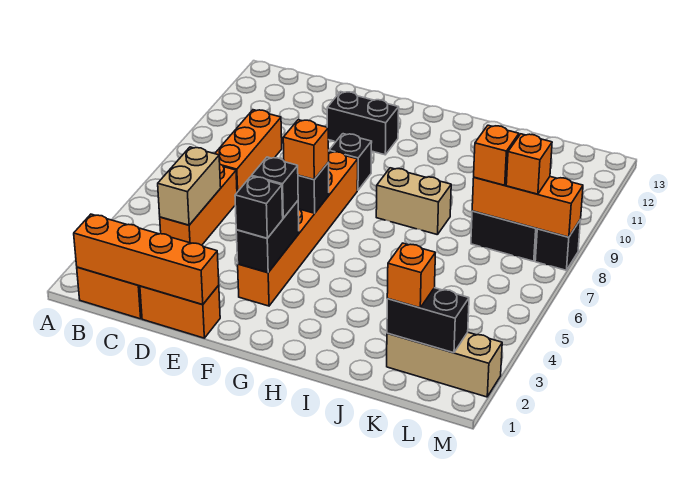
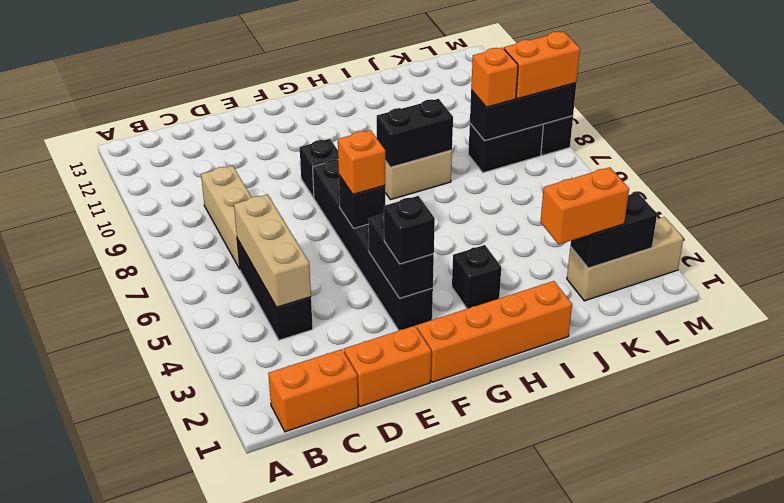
orange brick B1:E1 level 2 -> orange brick F1:I1 level 1
orange brick C4:C6 level 1 -> black brick C4:C6 level 1
tan brick C4:C5 level 2 -> tan brick C4:C6 level 2
orange brick C7:C9 level 1 -> tan brick C7:C9 level 1
black brick E11:F11 level 1 -> black brick H8:I8 level 2
orange brick F3:F8 level 1 -> black brick F3:F8 level 1
black brick F4 level 3 -> black brick H3 level 1
orange brick K2 level 3 -> orange brick J2:K2 level 3
orange brick K8:M8 level 2 -> black brick K8:M8 level 2
orange brick L8 level 3 -> orange brick L8:M8 level 3

